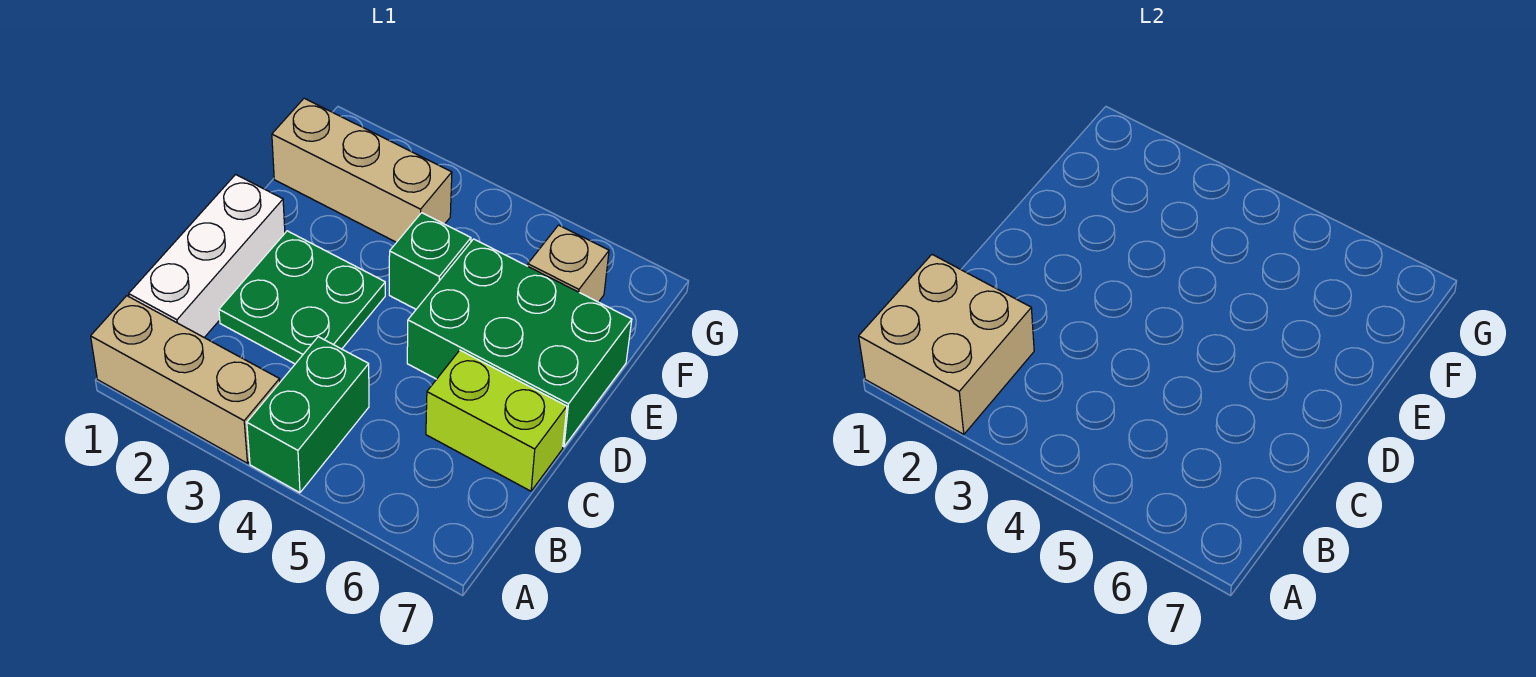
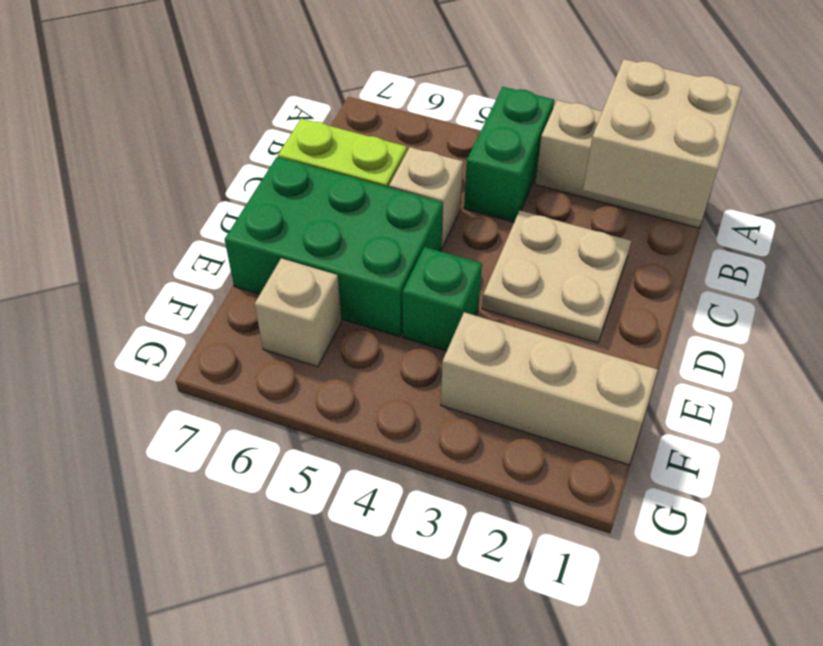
white brick B1:D1 level 1 -> none
green plate C2:D3 level 1 -> tan plate C2:D3 level 1
none -> tan brick C5 level 1

